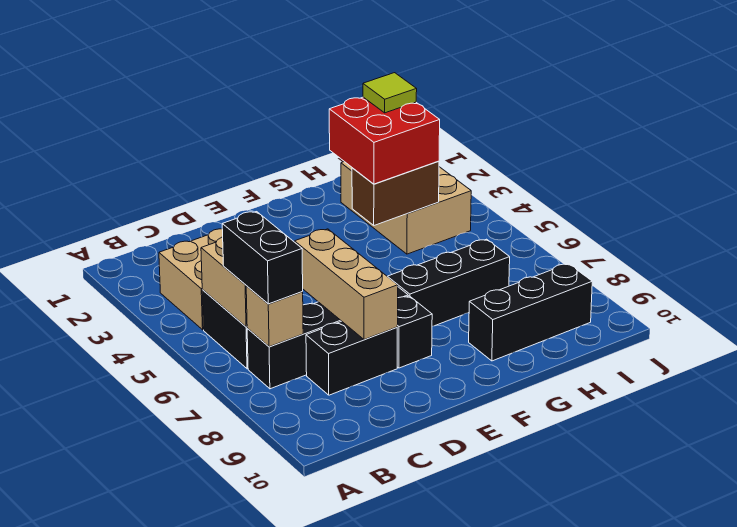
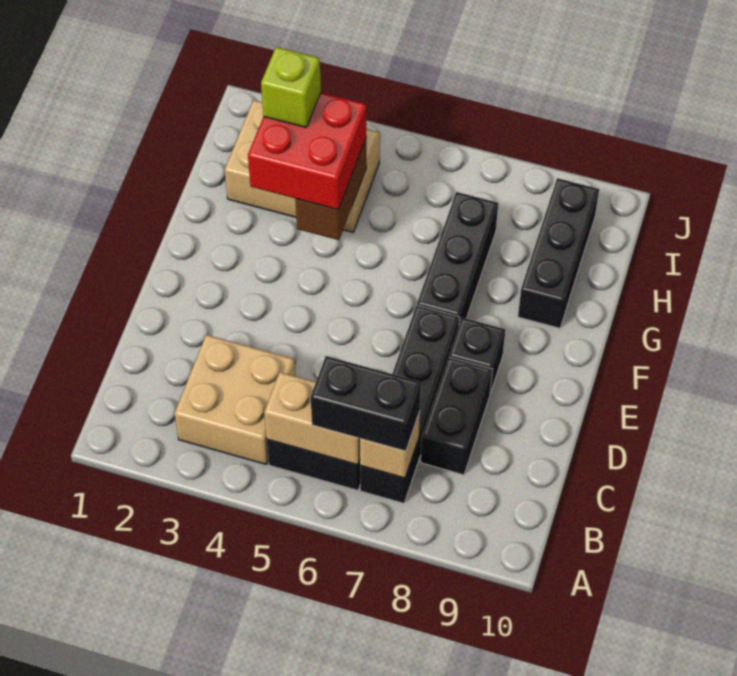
tan brick D6:D8 level 2 -> none
lime tile H3 level 4 -> lime brick H3 level 4

